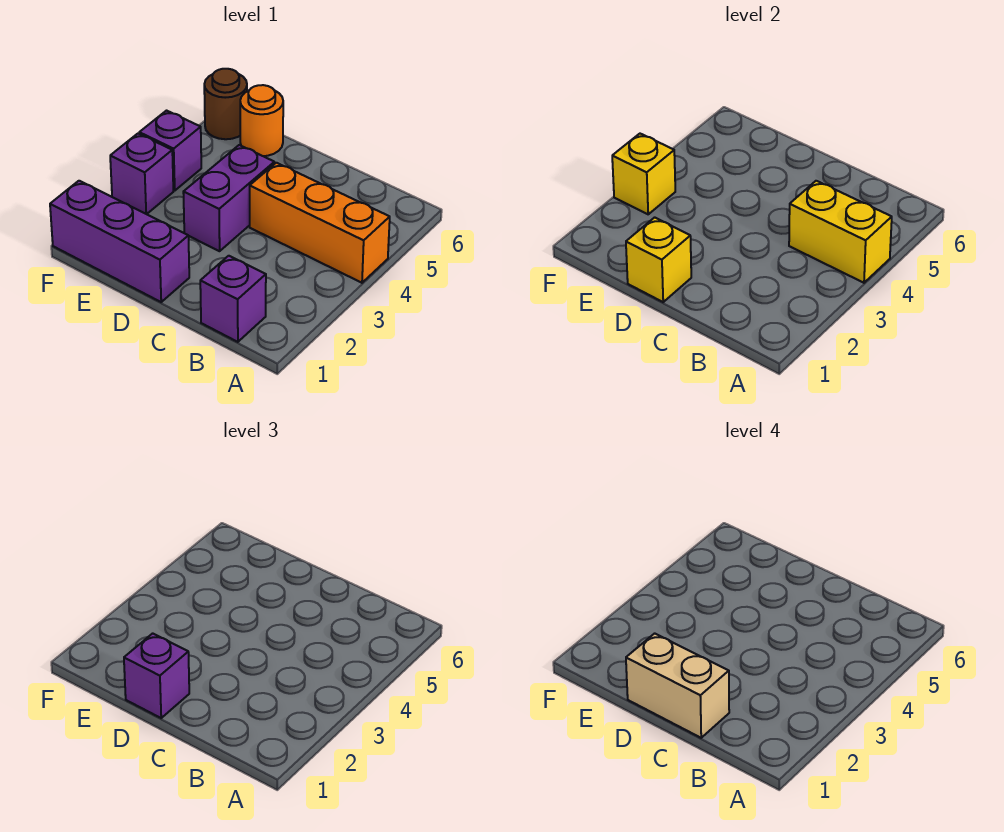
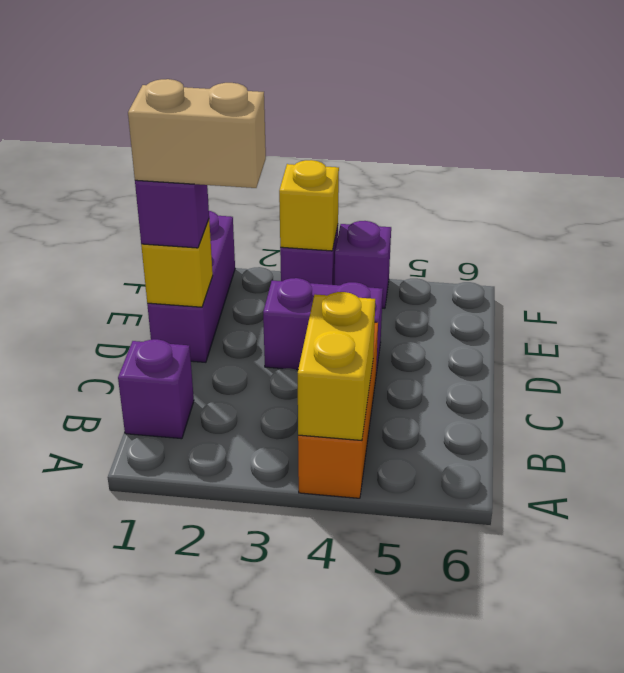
tan brick C1:D1 level 4 -> tan brick D1:D2 level 4
orange round brick E6 level 1 -> none
brown round brick F6 level 1 -> none

